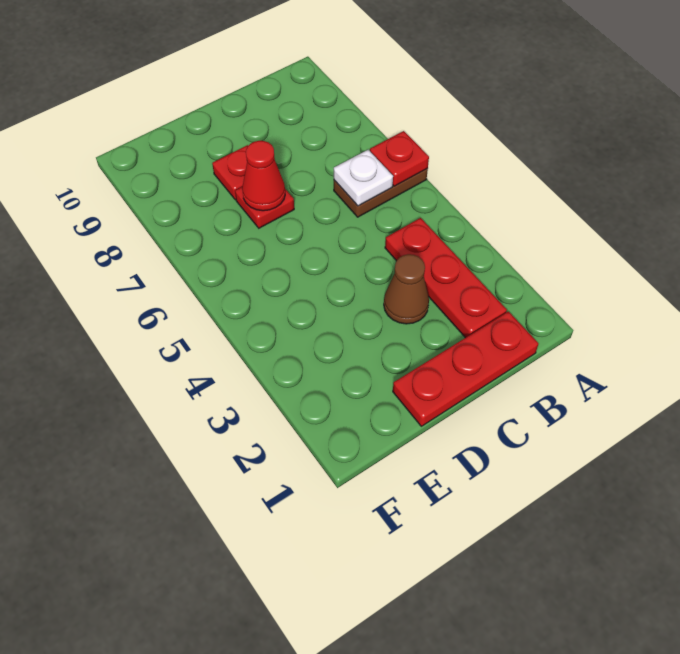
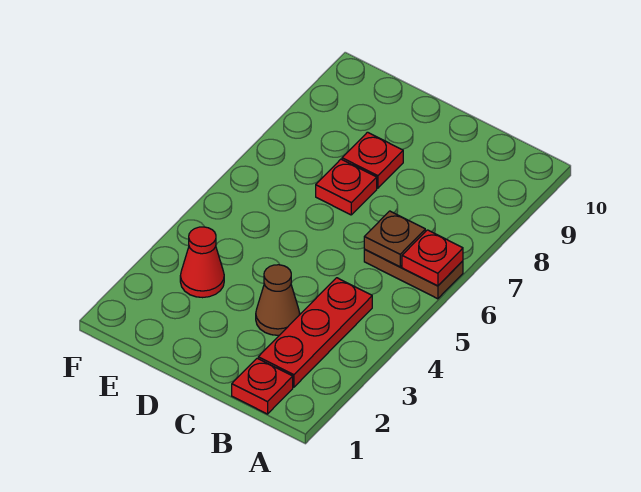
red plate B1:D1 level 1 -> red plate B1 level 1
white plate B6 level 2 -> brown plate B6 level 2
red cone D7 level 2 -> red cone E3 level 1

